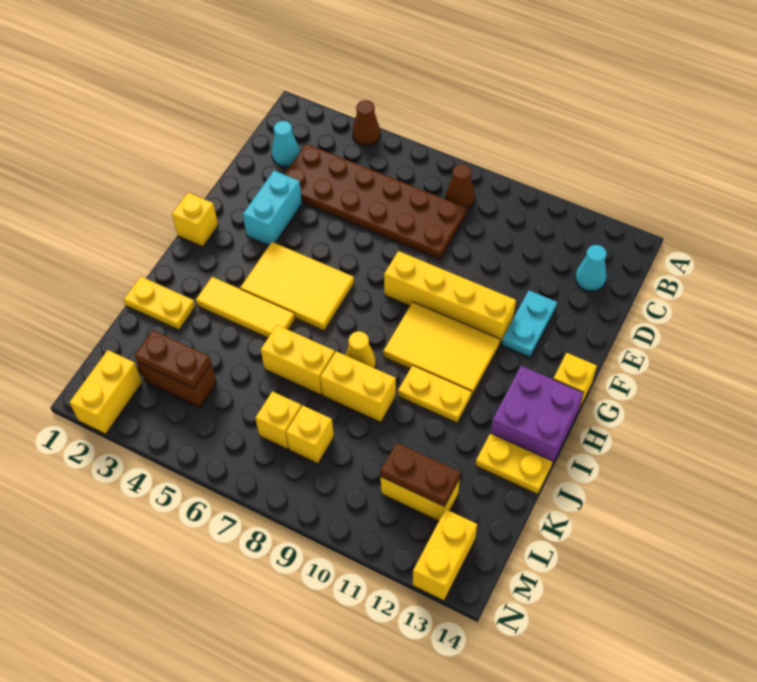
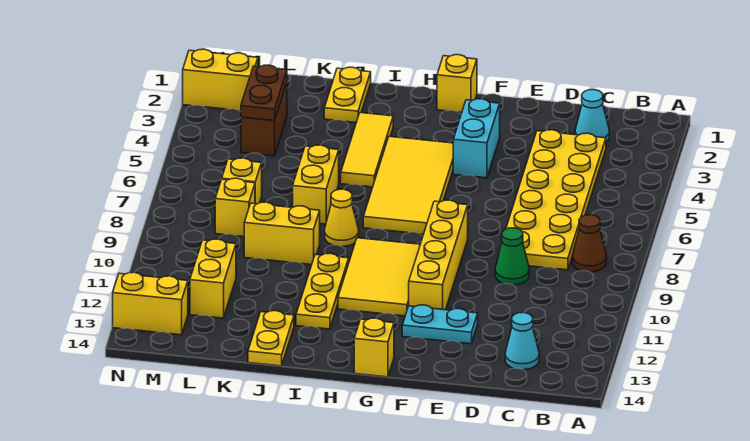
brown cone A4 level 1 -> none
brown plate C3:D8 level 1 -> yellow plate C3:D8 level 1
none -> green cone D9 level 1
cyan brick E3:F3 level 1 -> cyan brick F3:F4 level 1
yellow tile G4:H6 level 1 -> yellow tile G4:H7 level 1
purple brick H13:I14 level 1 -> none
yellow plate I10:I11 level 1 -> yellow plate I10:I12 level 1
yellow brick J8:J9 level 1 -> yellow brick J9:K9 level 1
brown plate L11:L12 level 2 -> none

